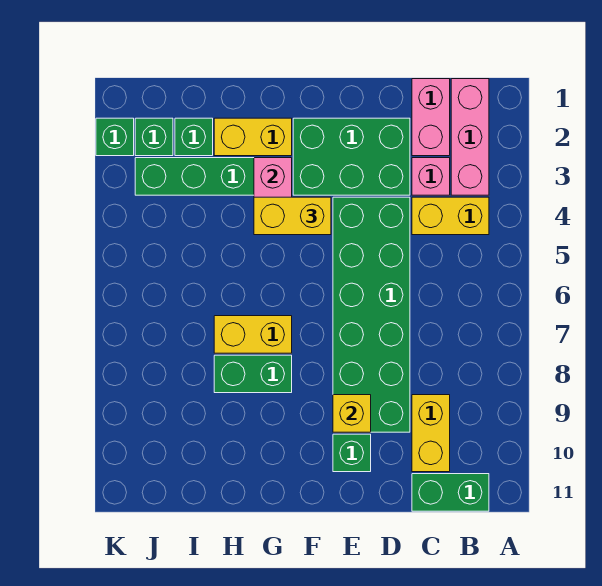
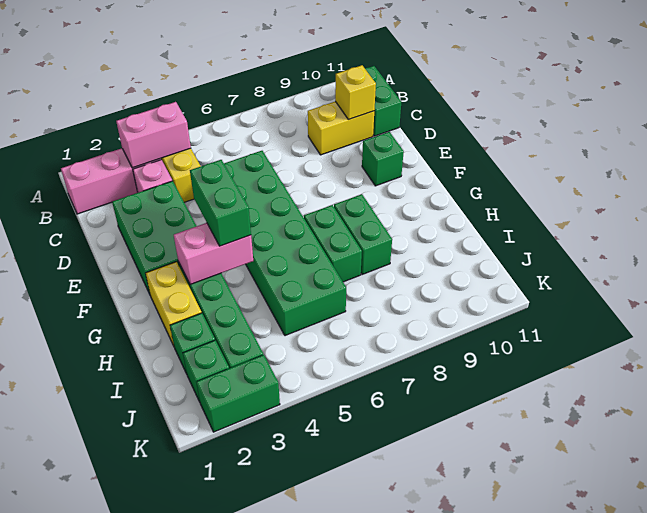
pink brick C1:C2 level 1 -> pink brick B3:B4 level 2
green brick D4:E9 level 1 -> green brick D5:I6 level 1
yellow brick E9 level 2 -> yellow brick C10 level 2
yellow brick F4:G4 level 3 -> green brick F4:G4 level 3
yellow brick G7:H7 level 1 -> green brick G7:H7 level 1
green brick K2 level 1 -> green brick K2:K3 level 1

